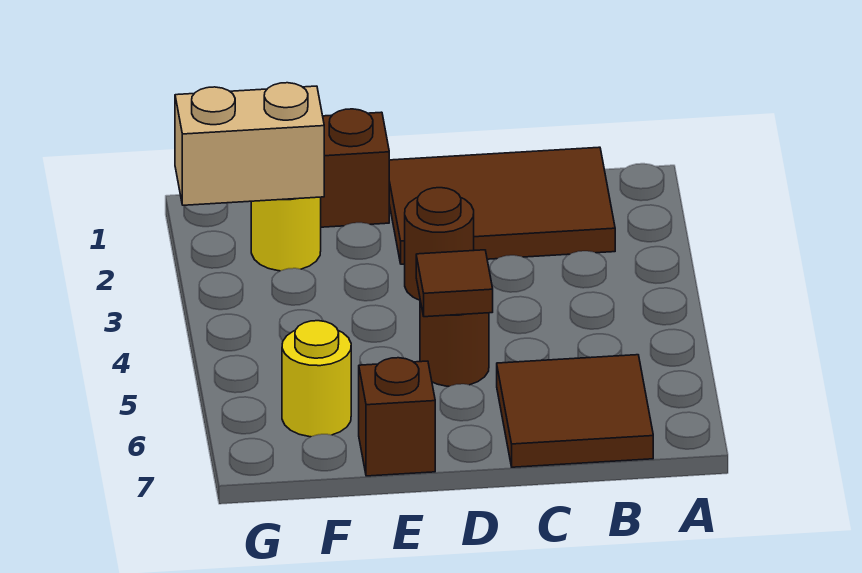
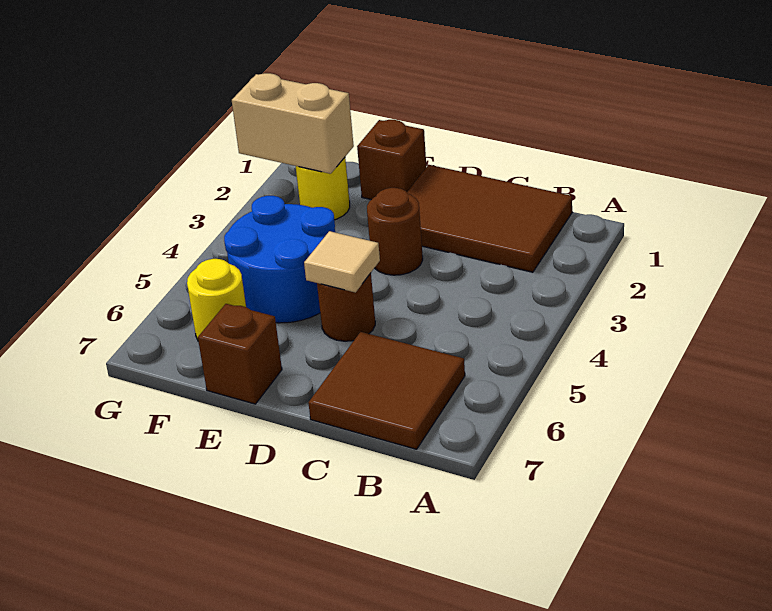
brown tile D5 level 2 -> tan tile D5 level 2
none -> blue round brick E4:F5 level 1

